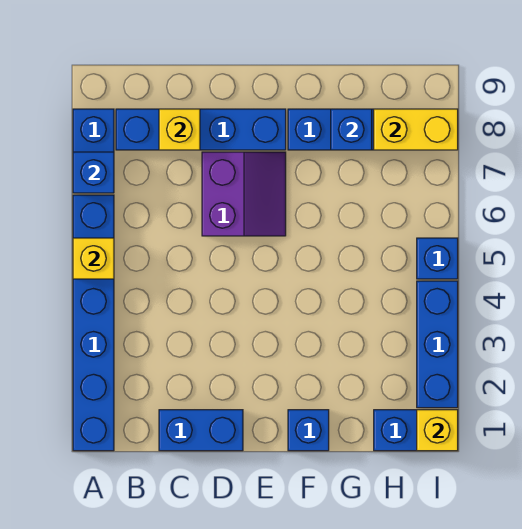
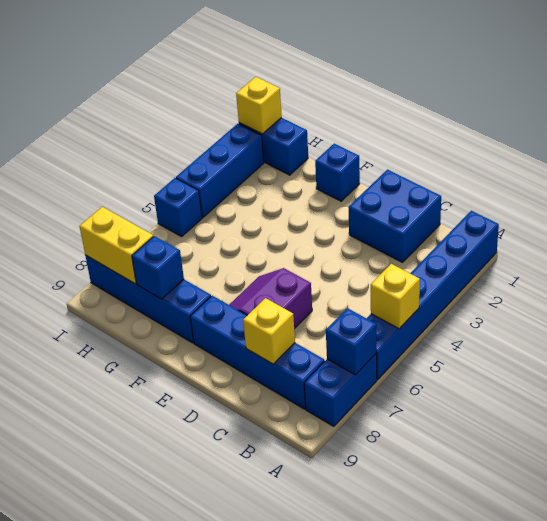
blue brick C1:D1 level 1 -> blue brick C1:D2 level 1

